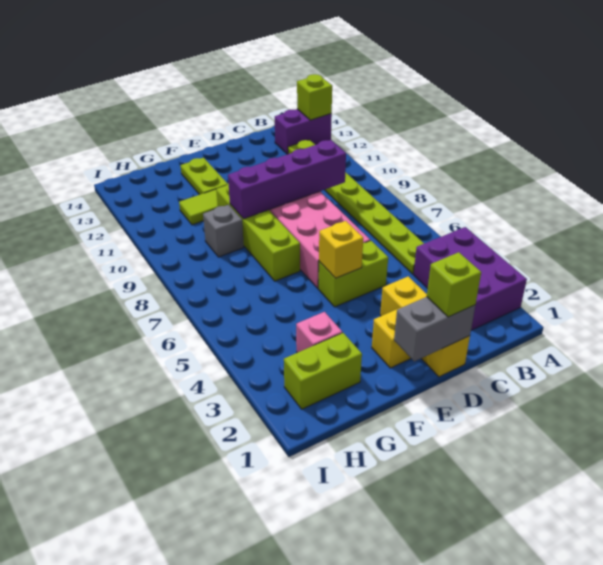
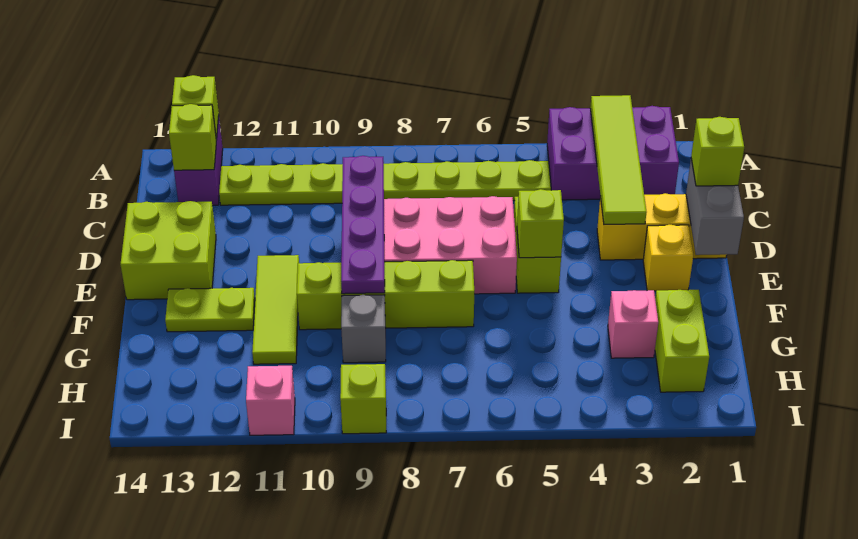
none -> lime tile A3:D3 level 2
none -> lime brick B13 level 2
purple brick C9:F9 level 2 -> purple plate C9:F9 level 2
none -> lime brick D13:E14 level 1
yellow brick E5 level 2 -> lime brick E5 level 2
none -> lime brick I9 level 1
none -> pink brick I11 level 1

